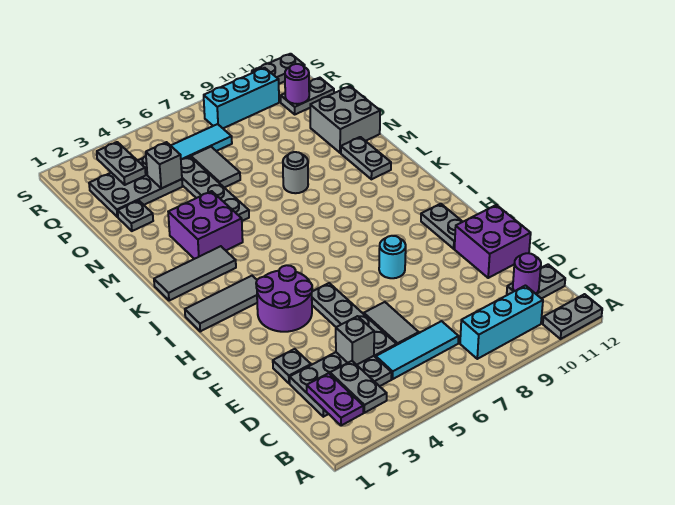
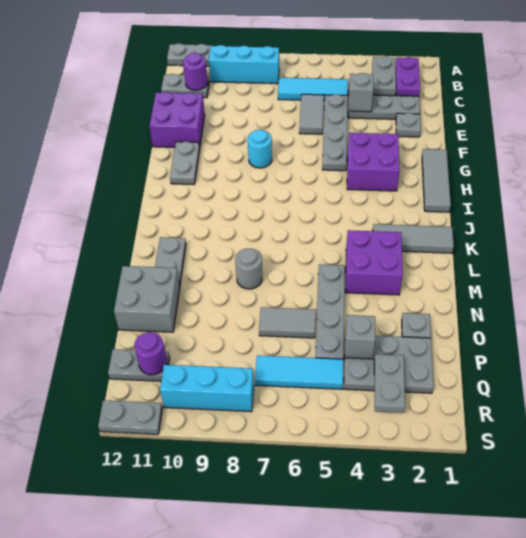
purple round brick G3:H4 level 1 -> purple brick G3:H4 level 1
grey tile I1:I3 level 1 -> grey tile G1:I1 level 1
grey tile O6:P6 level 1 -> grey tile O6:O7 level 1

